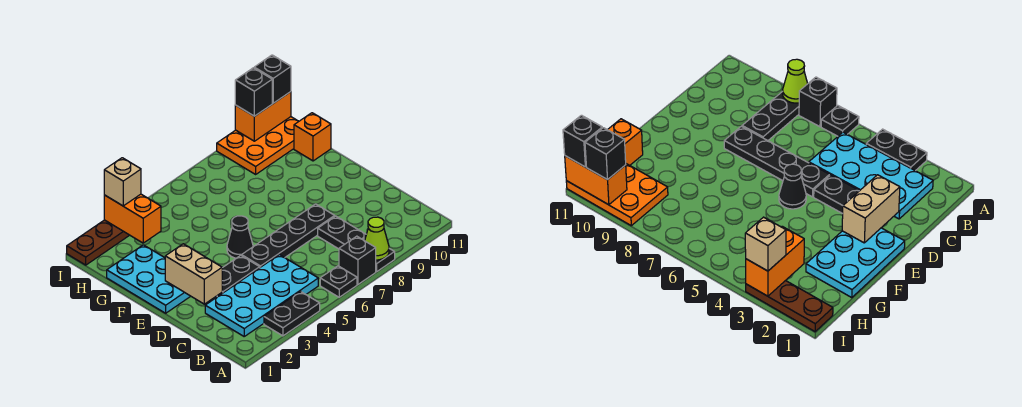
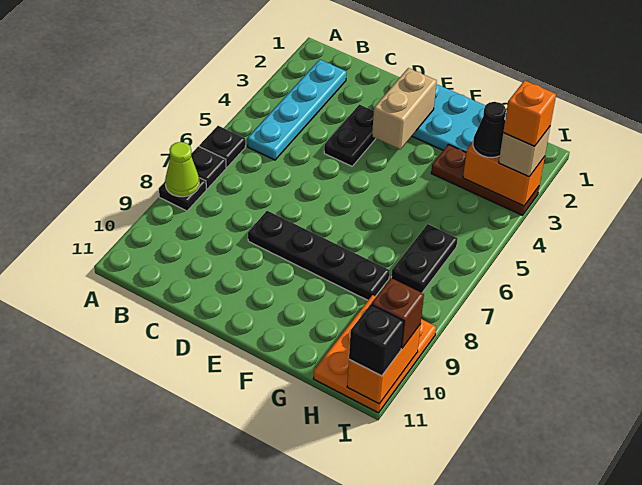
black plate A3:A4 level 1 -> black plate H6:H7 level 1
black brick A7 level 1 -> black plate A7 level 1
black plate A8:C8 level 1 -> black plate A8 level 1
cyan plate B2:C5 level 1 -> cyan plate B2:B5 level 1
tan brick D2:E2 level 2 -> tan brick E2:E3 level 2
black plate D5:D8 level 1 -> black plate D8:G8 level 1
black cone E5 level 1 -> black cone H3 level 3
orange brick G11 level 1 -> orange brick I3 level 4
brown plate I1:I3 level 1 -> brown plate G3:I3 level 1
black brick I10 level 3 -> brown brick I10 level 3

